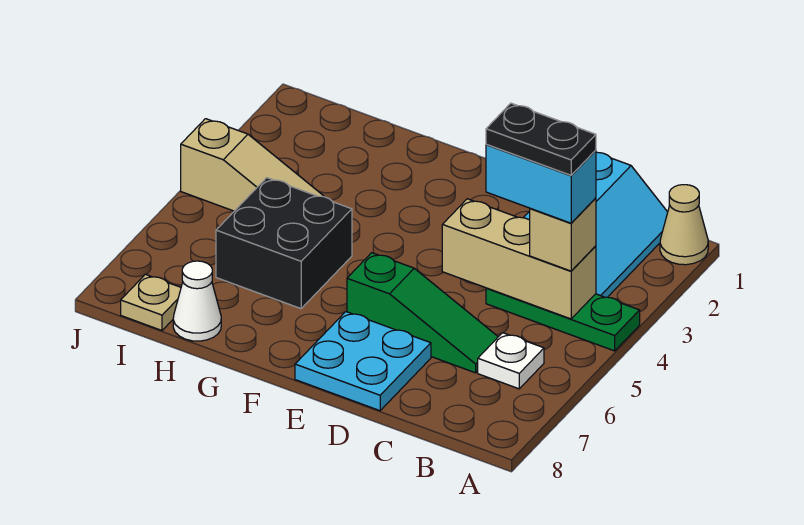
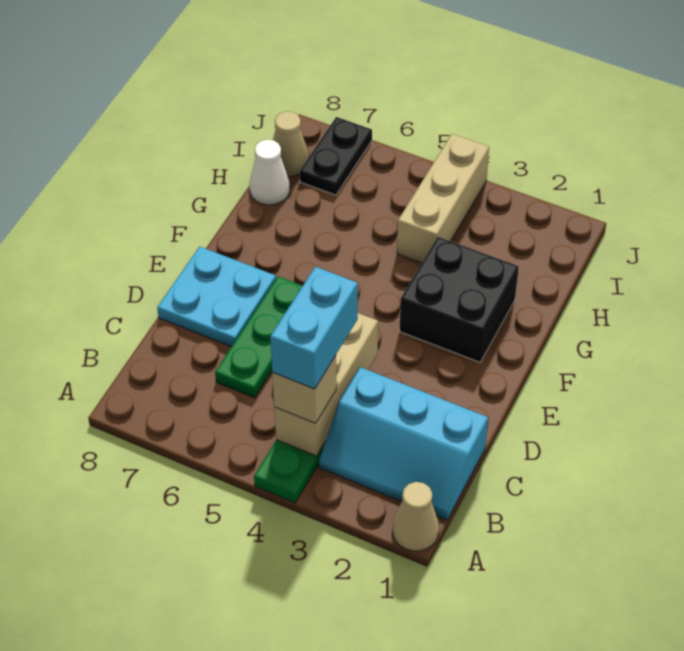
black plate B4:C4 level 5 -> black plate I7:J7 level 1
white plate B6 level 1 -> none
green slope C6:E6 level 1 top E -> green plate C6:E6 level 1
black brick G5:H6 level 1 -> black brick F2:G3 level 1
tan slope H4:J4 level 1 top J -> tan brick H4:J4 level 1
tan plate I8 level 1 -> tan cone I8 level 1

